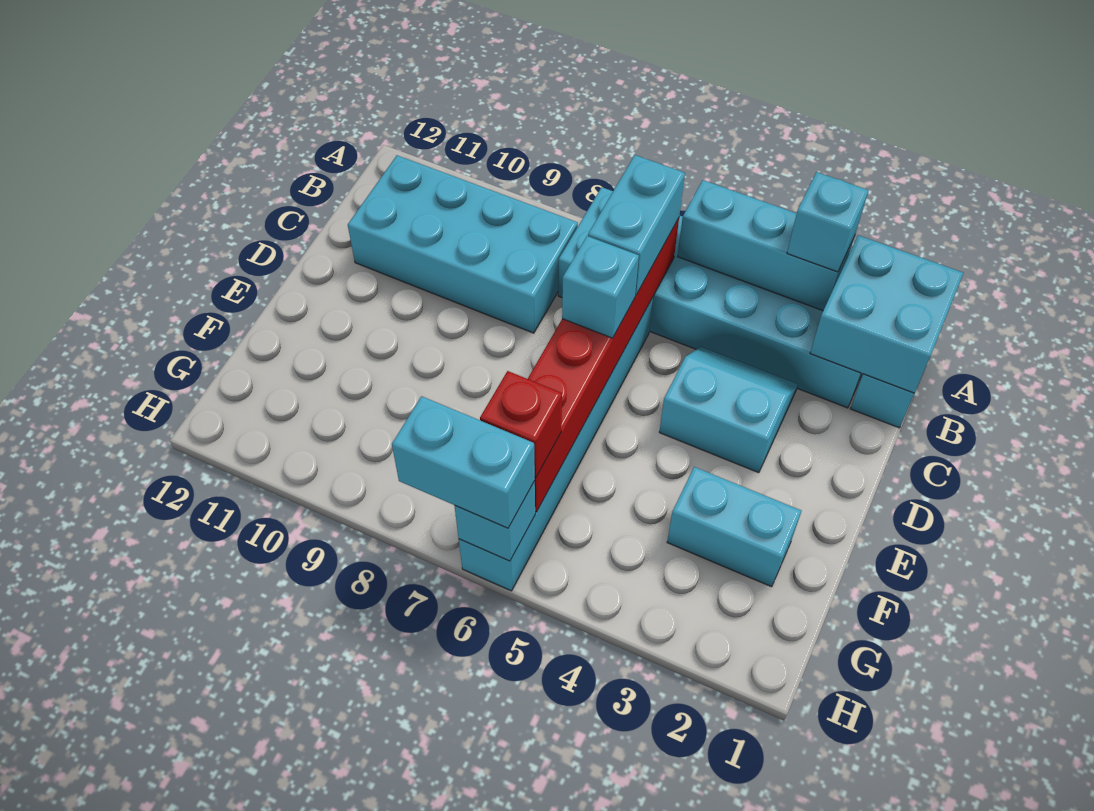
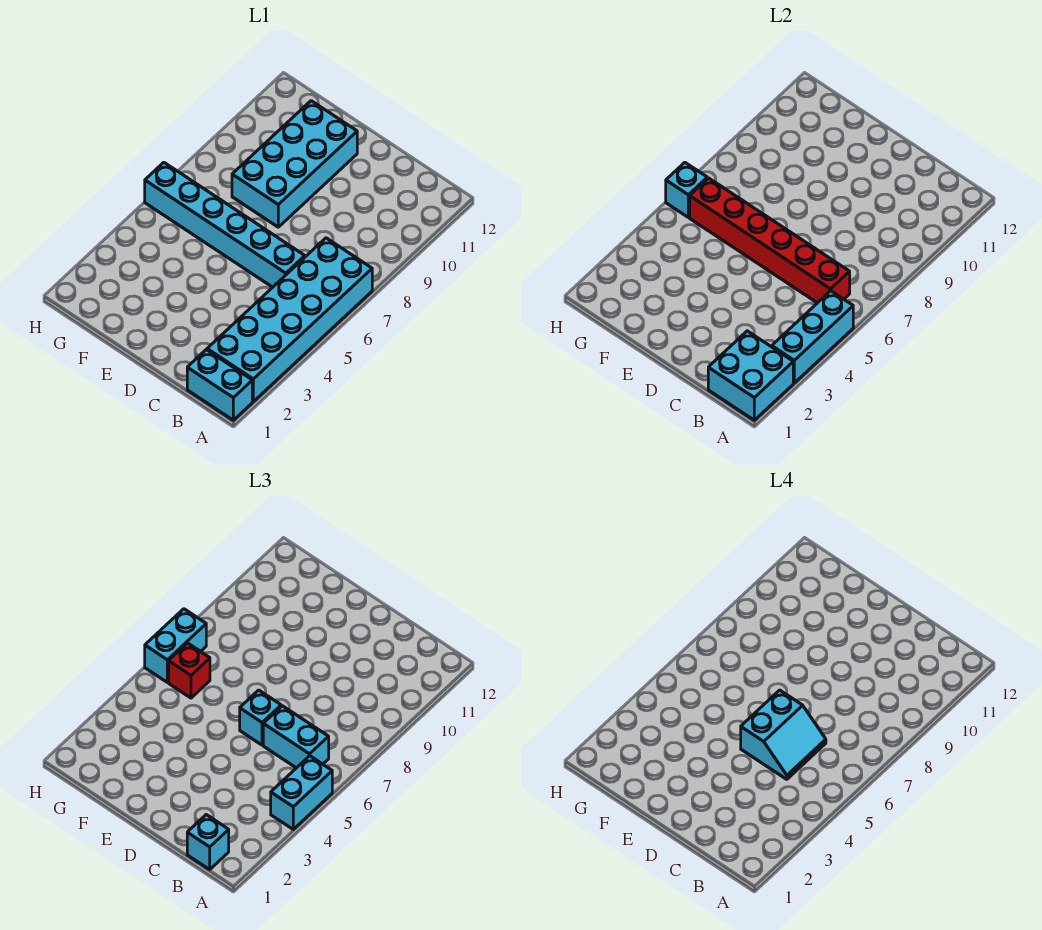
cyan brick A3 level 3 -> cyan brick B1 level 3
cyan brick B8:C11 level 1 -> cyan brick E8:F11 level 1
cyan slope C3:D4 level 1 top D -> cyan slope C5:D6 level 4 top D
cyan brick F2:F3 level 1 -> cyan brick A4:A5 level 3

